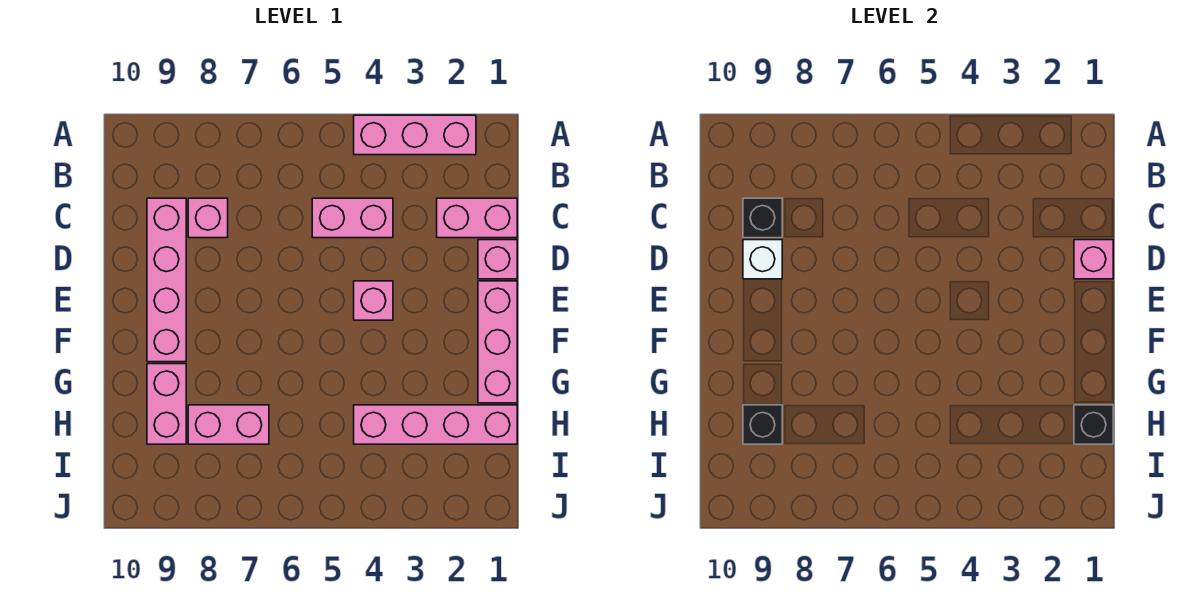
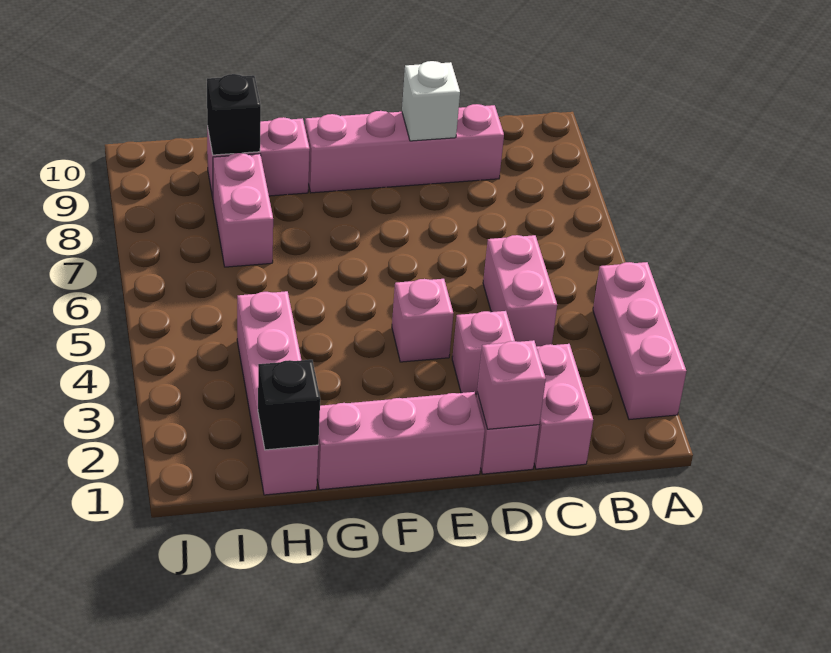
pink brick C8 level 1 -> pink brick D3 level 1
black brick C9 level 2 -> none

